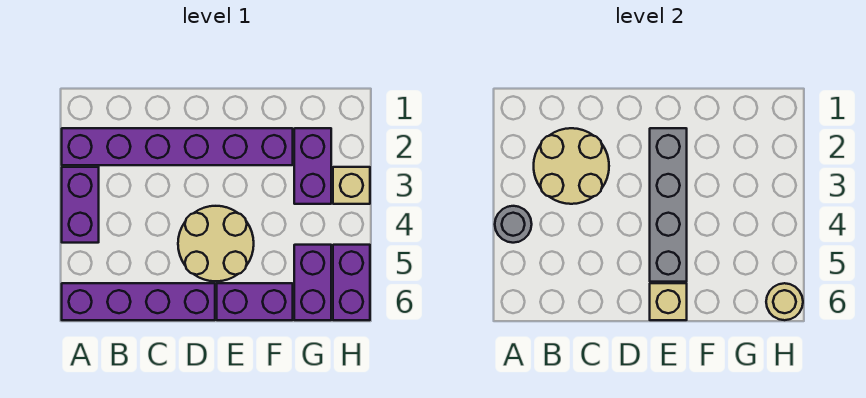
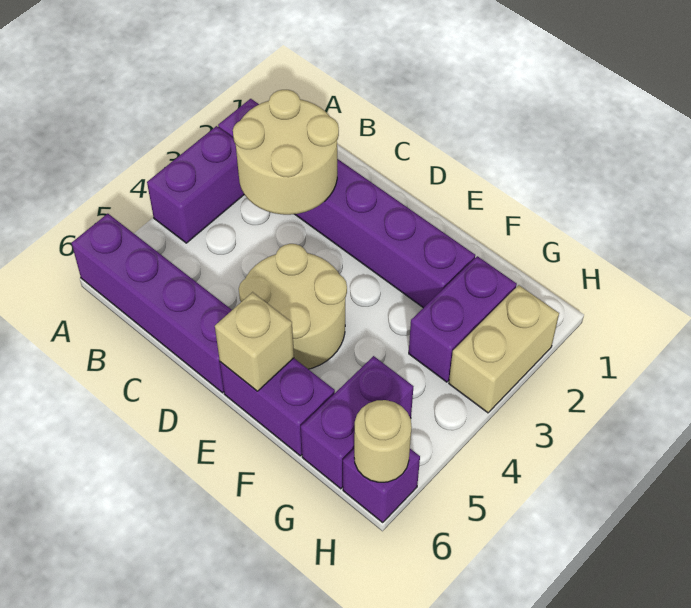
grey round brick A4 level 2 -> none
grey brick E2:E5 level 2 -> none
tan brick H3 level 1 -> tan brick H2:H3 level 1
purple brick H5:H6 level 1 -> purple brick H6 level 1

